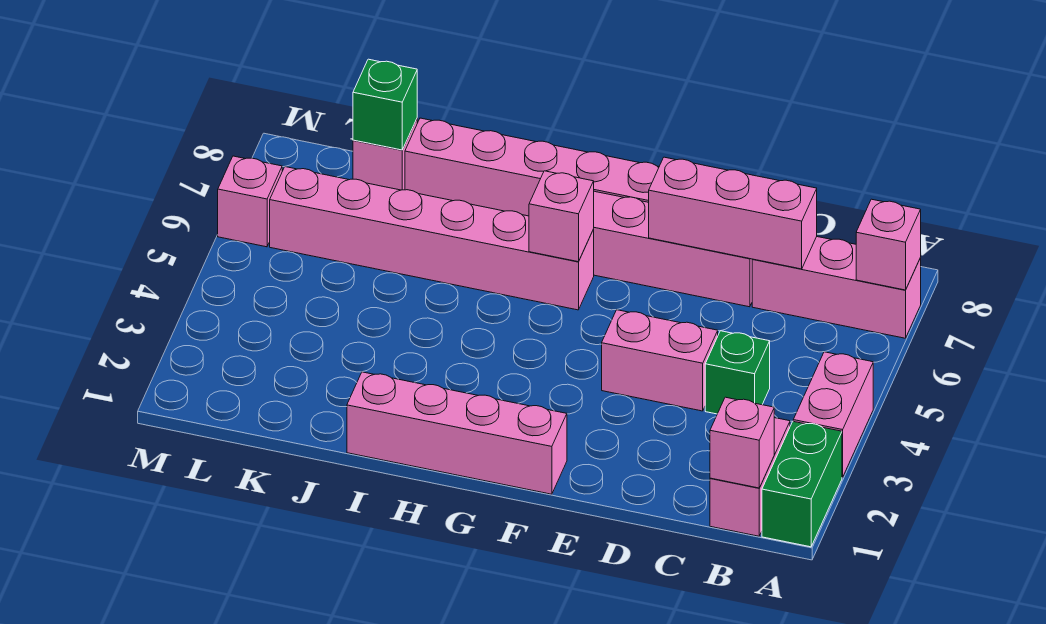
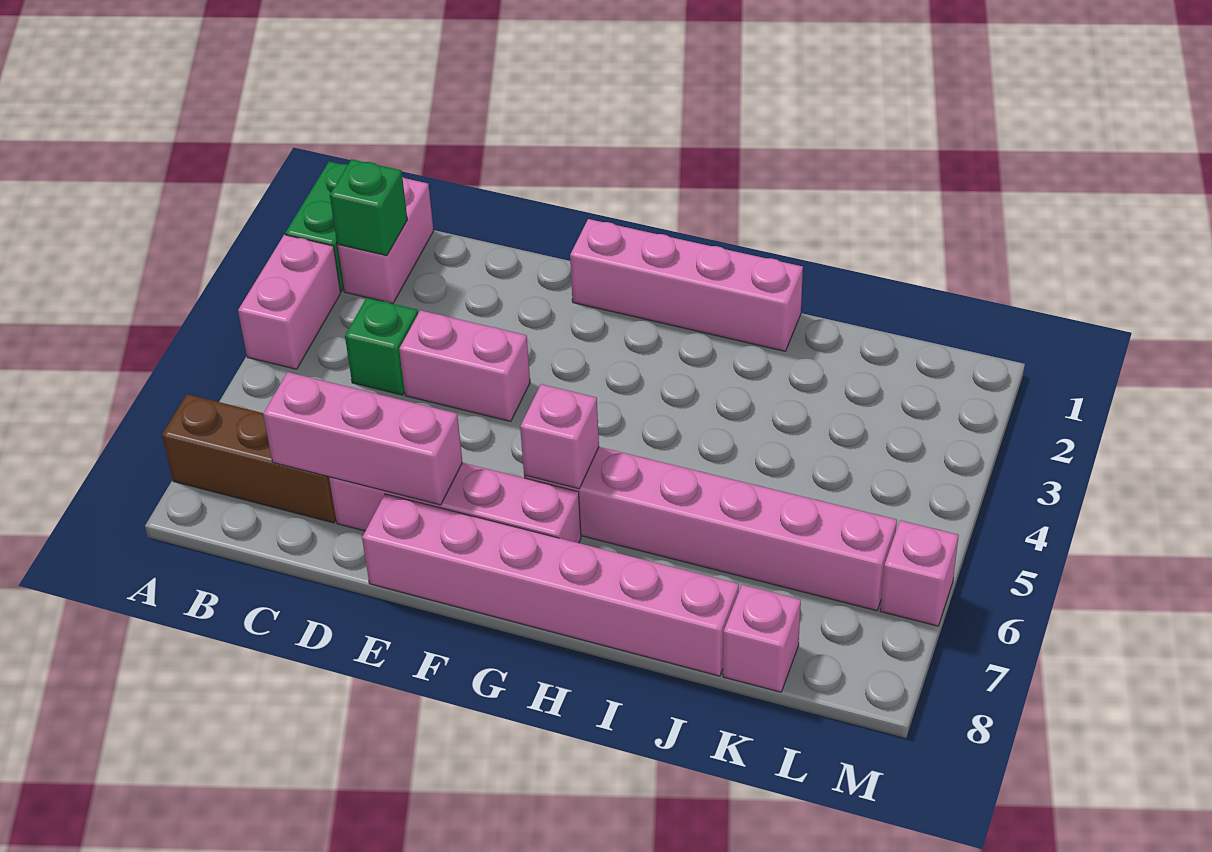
pink brick A7:C7 level 1 -> brown brick A7:C7 level 1
pink brick A7 level 2 -> none
pink brick B1 level 2 -> none
green brick K8 level 2 -> green brick B2 level 2

